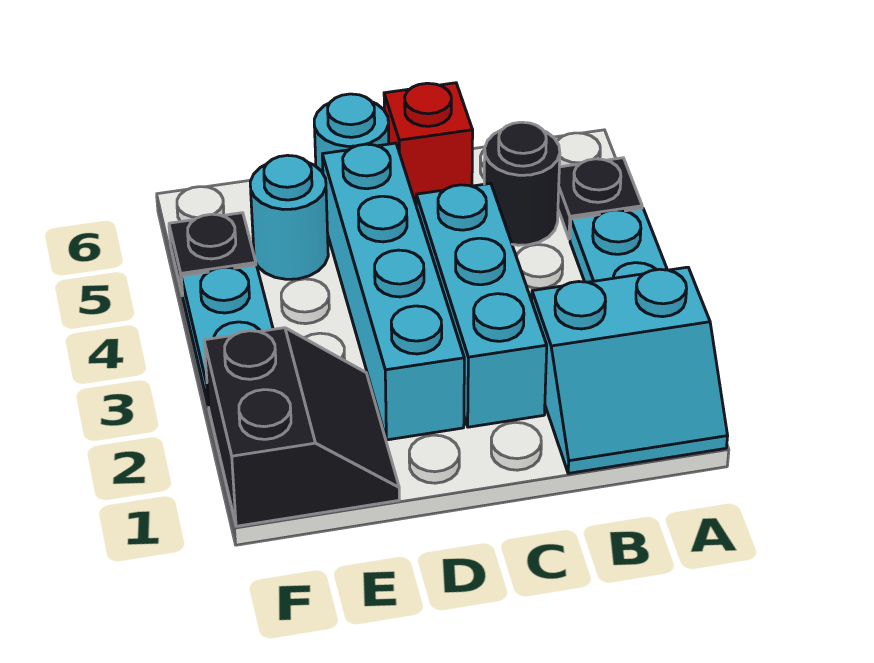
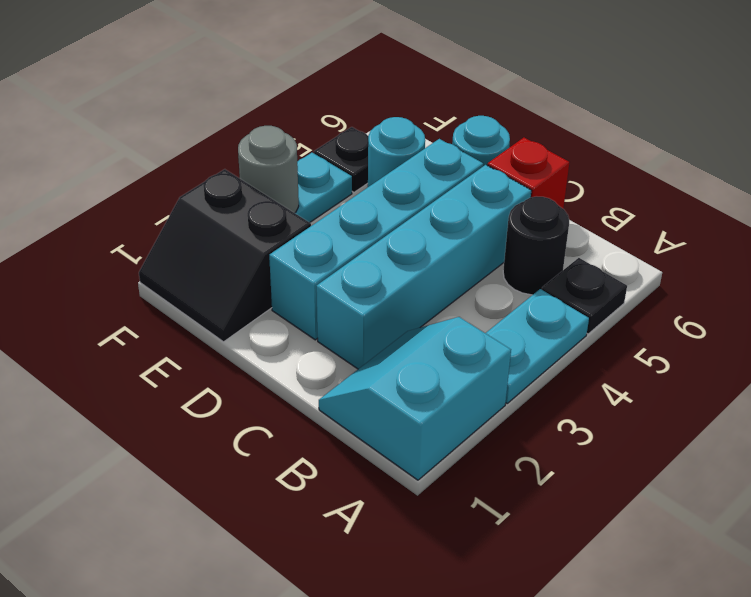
cyan slope A1:B2 level 1 top 2 -> cyan slope A1:B2 level 1 top A
cyan brick C2:C4 level 1 -> cyan brick C2:C5 level 1
black slope E1:F2 level 1 top F -> black slope E1:F2 level 1 top 2
none -> grey round brick F3 level 2

